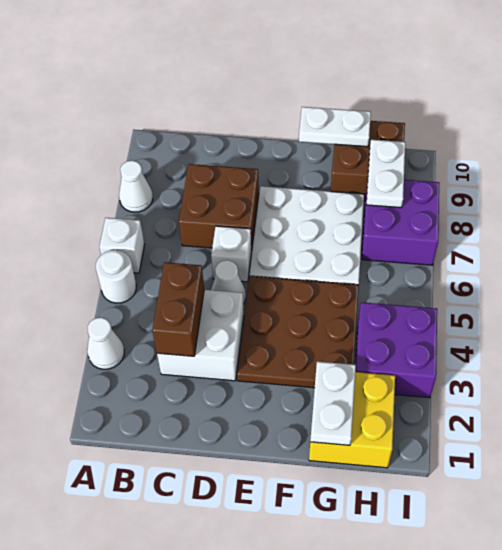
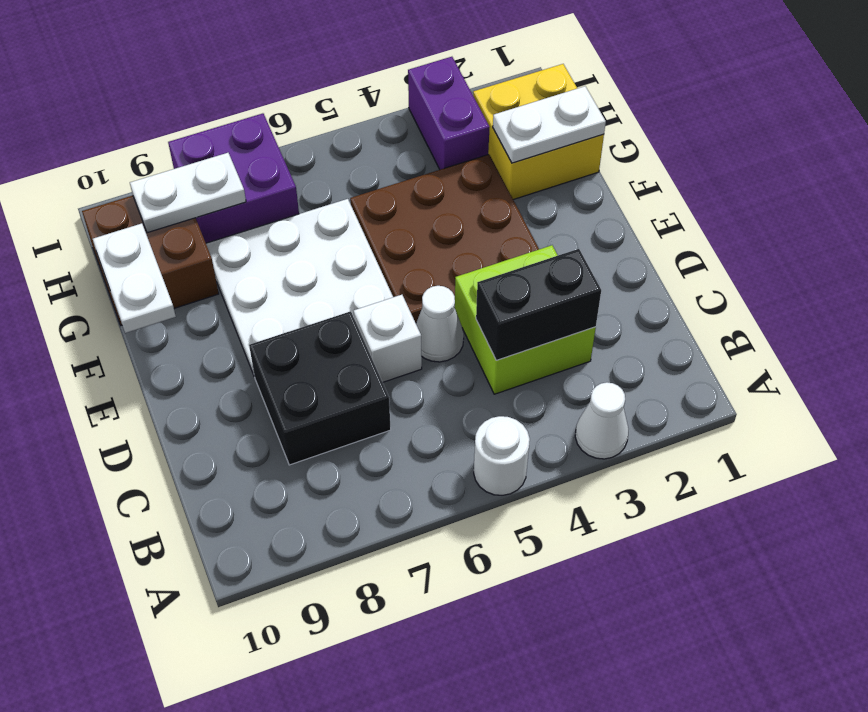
white brick A6 level 1 -> none
white cone A8 level 1 -> none
white brick C3:D4 level 1 -> lime brick C3:D4 level 1
brown brick C3:C4 level 2 -> black brick C3:C4 level 2
brown brick C7:D8 level 1 -> black brick C7:D8 level 1
purple brick H3:I4 level 1 -> purple brick H3:I3 level 1

